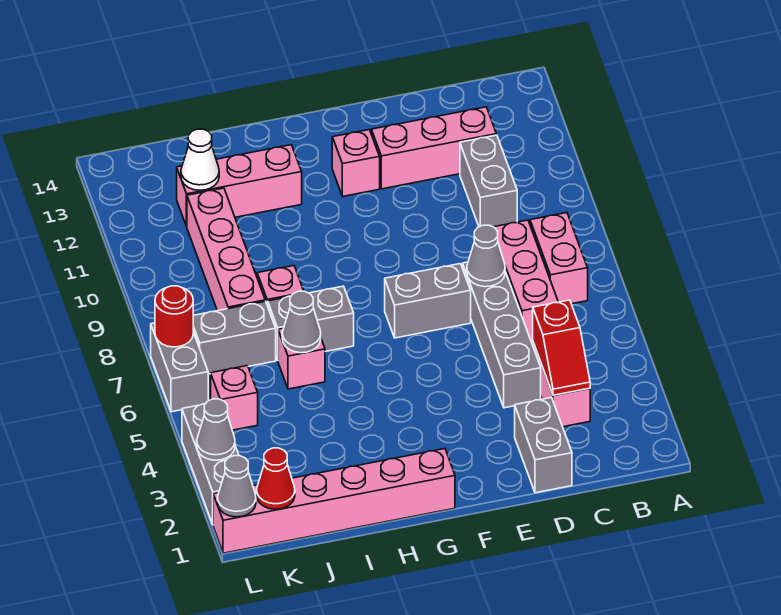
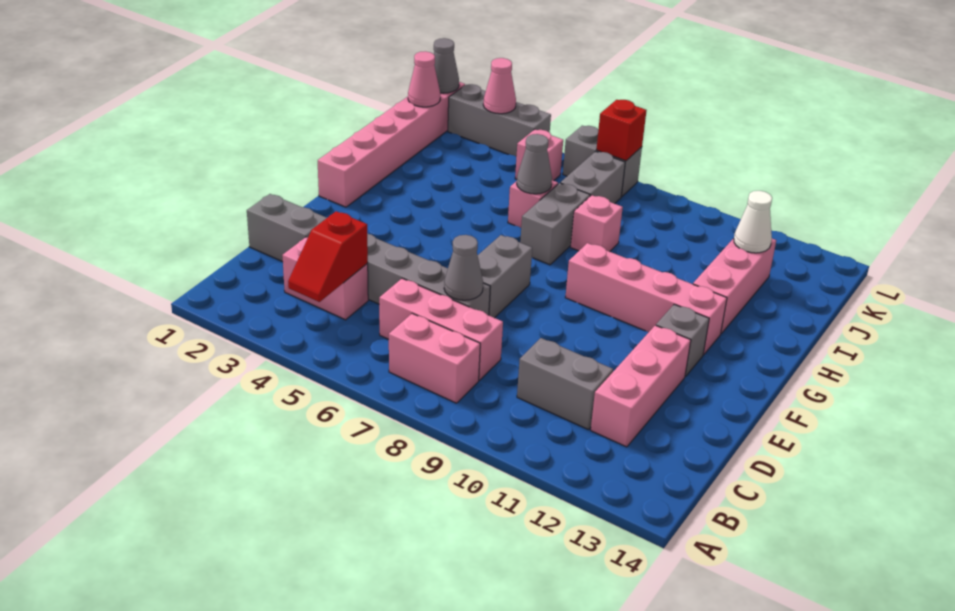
red slope C3:C4 level 2 top 4 -> red slope B4:C4 level 2 top C
pink brick F12 level 1 -> grey brick F12 level 1
pink brick J8:J11 level 1 -> pink brick G9:G12 level 1
red cone K1 level 2 -> pink cone K1 level 2
grey cone L3 level 2 -> pink cone L3 level 2
red round brick L7 level 2 -> red brick L7 level 2

